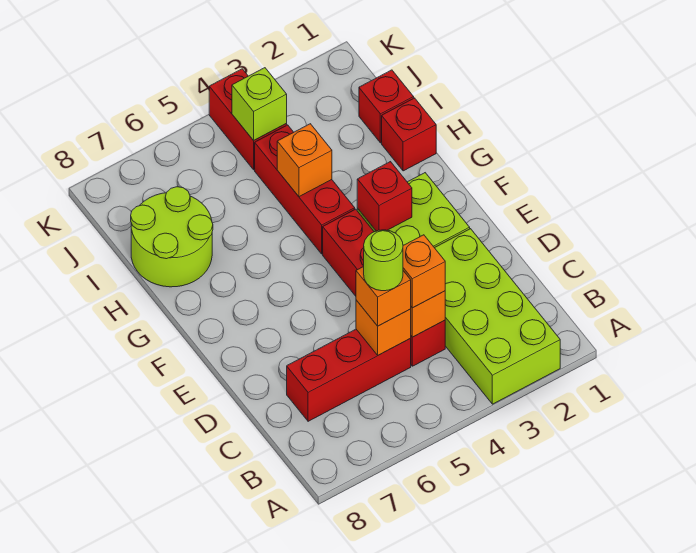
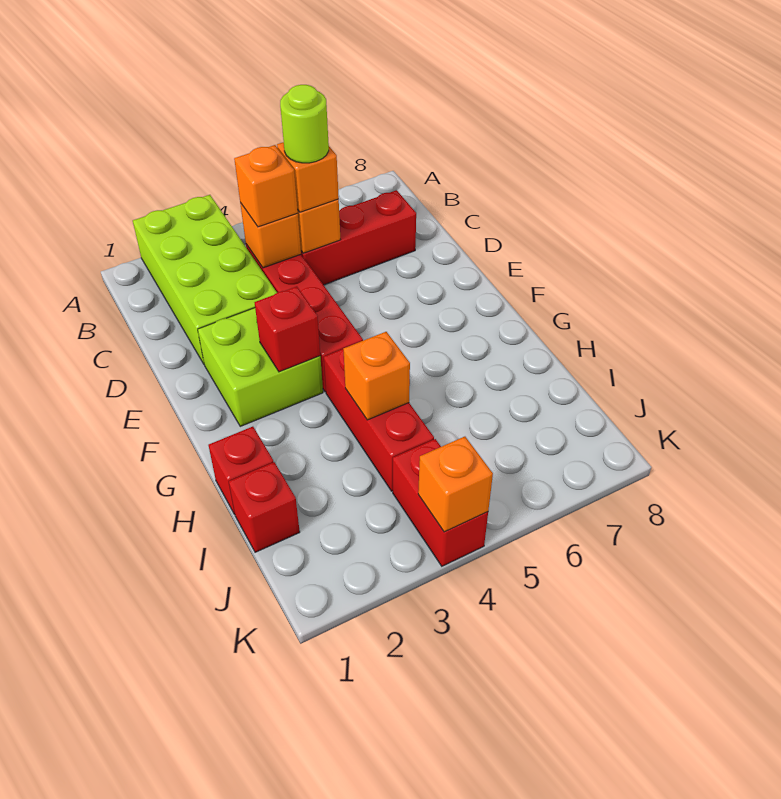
lime round brick H7:I8 level 1 -> none
lime brick J4 level 2 -> none
none -> orange brick K4 level 2

